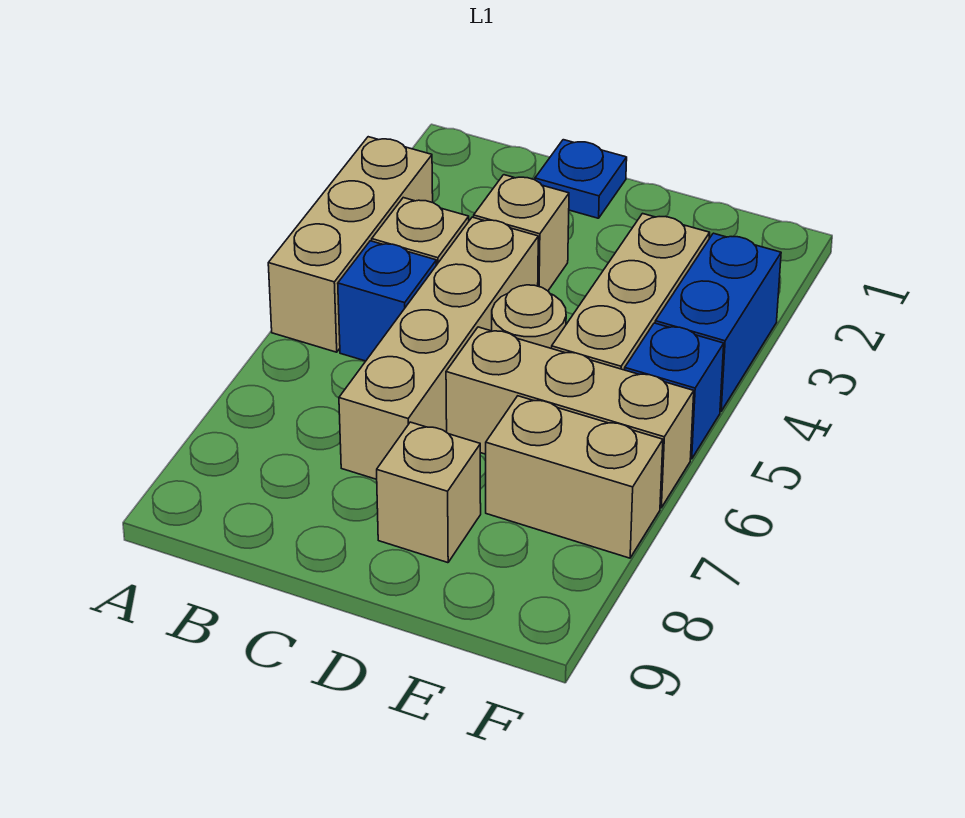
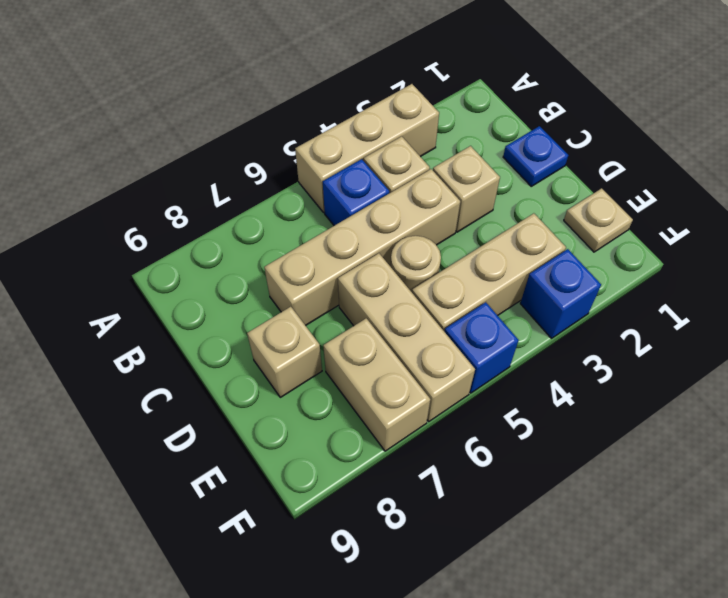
none -> tan plate E1 level 1
blue brick F3:F4 level 1 -> blue brick F3 level 1

